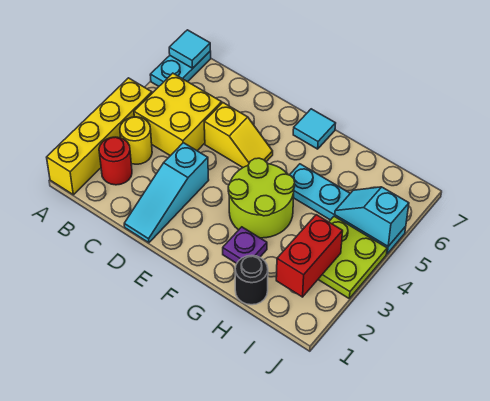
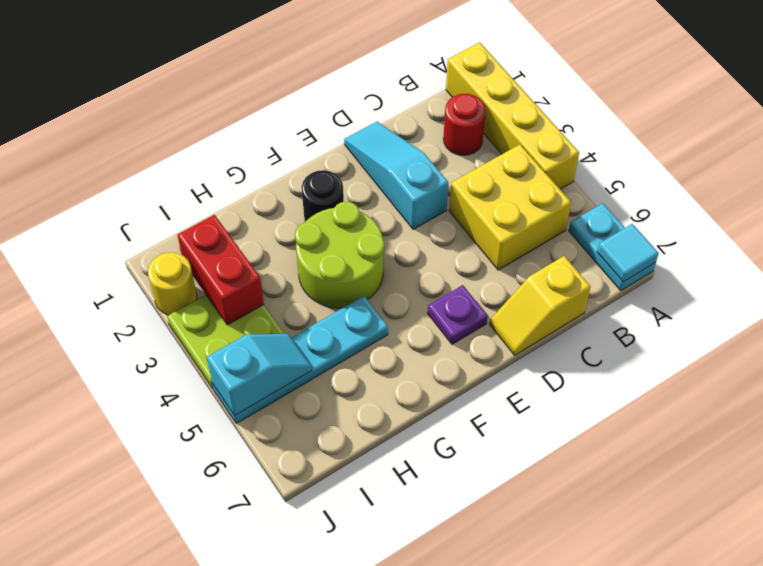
yellow round brick B3 level 1 -> yellow round brick J2 level 1
yellow slope D5:E5 level 1 top D -> yellow slope C7:D7 level 1 top C
cyan tile F7 level 1 -> none
purple plate G2 level 1 -> purple plate E6 level 1
black round brick H1 level 1 -> black round brick F2 level 1

